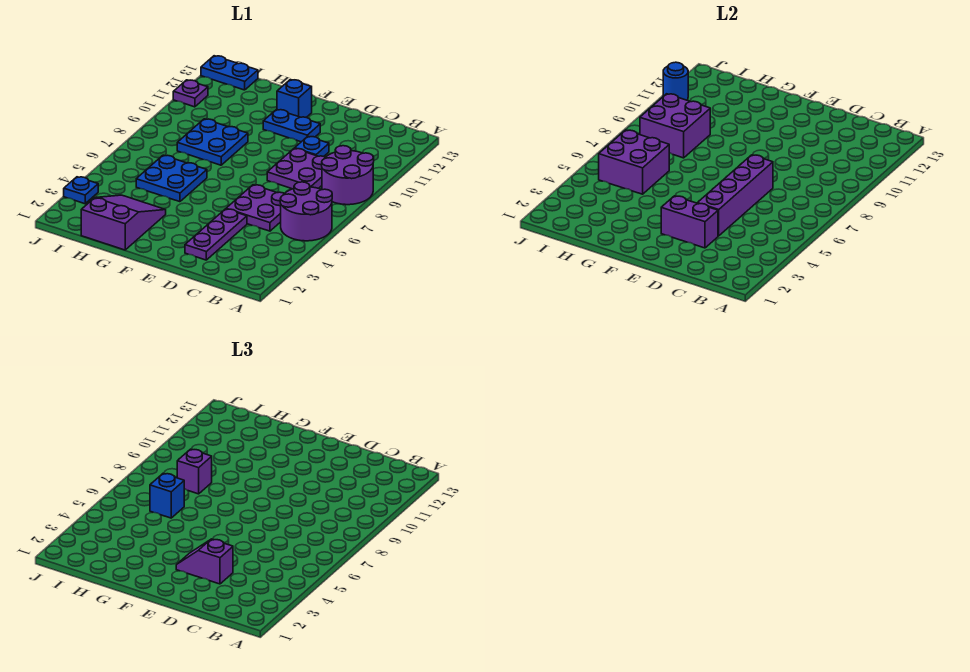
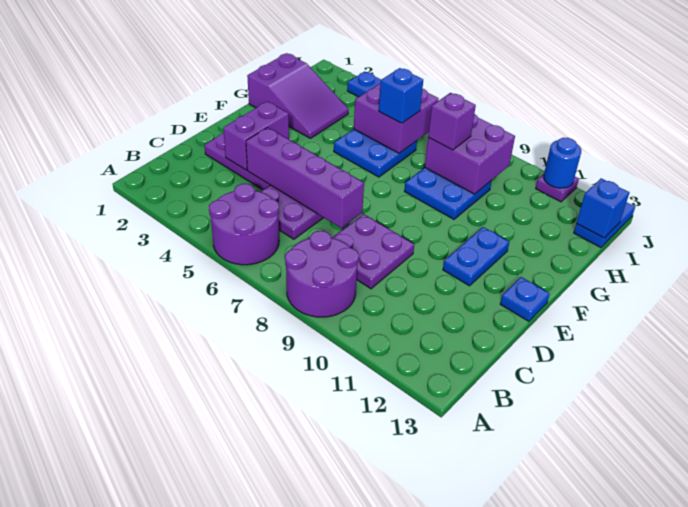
purple slope D3:E3 level 3 top D -> none
blue plate D10 level 1 -> blue plate E13 level 1
blue brick F12 level 1 -> blue brick I13 level 2

